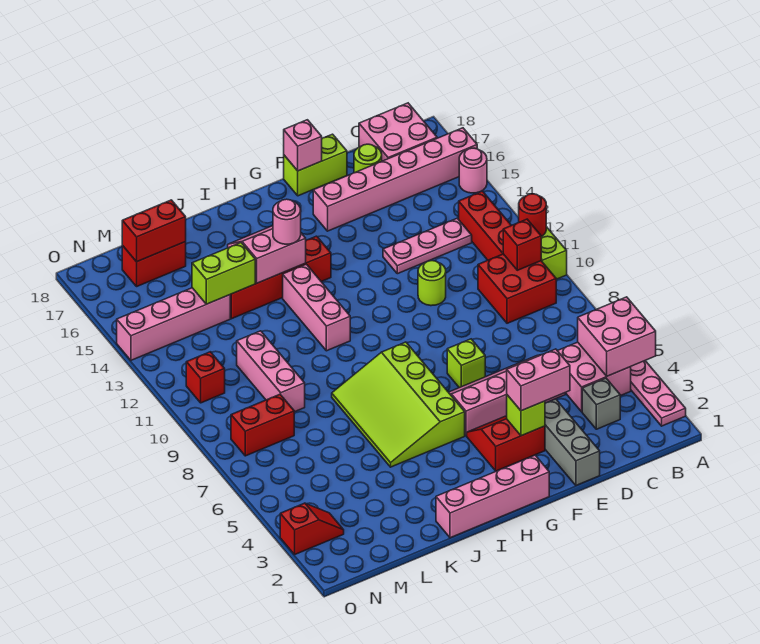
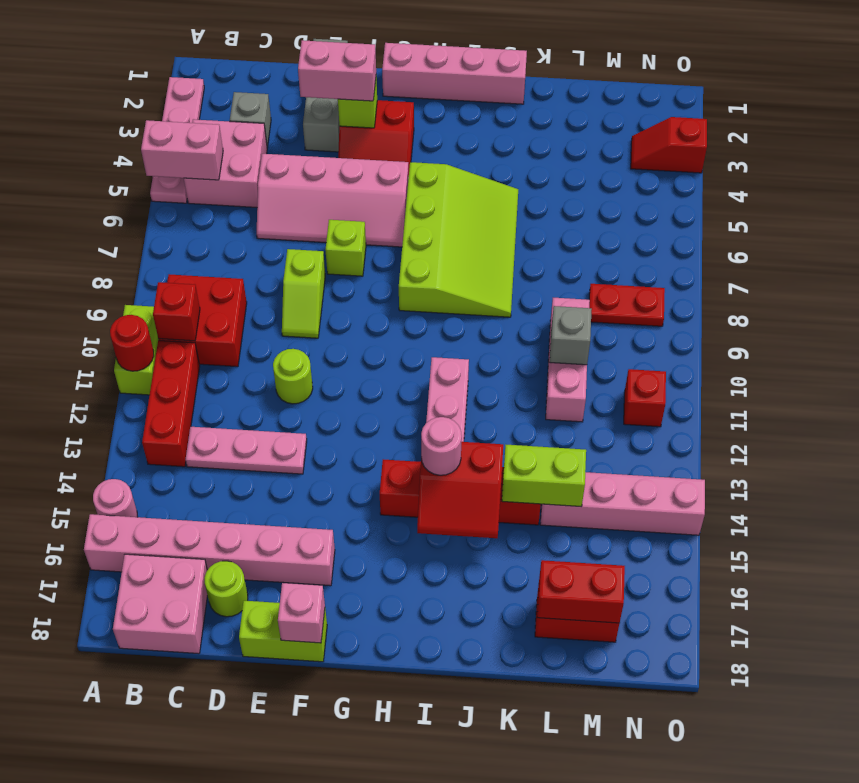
pink brick A4:B5 level 2 -> pink brick A5:B5 level 2
none -> lime slope E8:E9 level 1 top 8
pink slope I14:J15 level 2 top 14 -> red slope I14:J15 level 2 top 14
none -> grey brick L10 level 2
red brick M8:N8 level 1 -> red plate M8:N8 level 1

